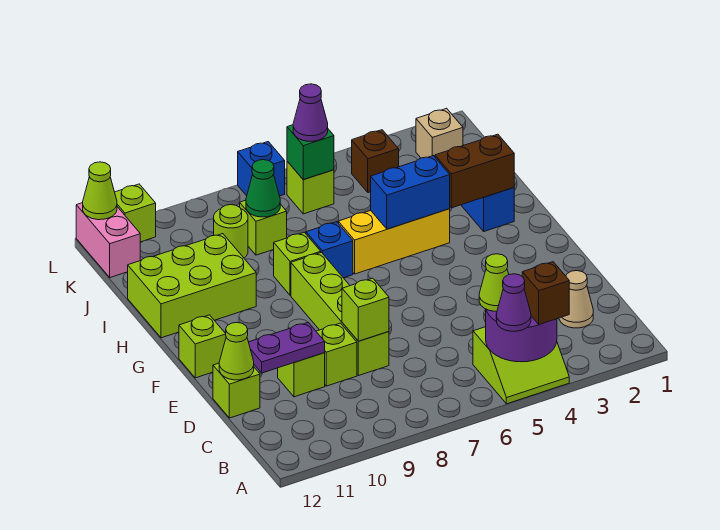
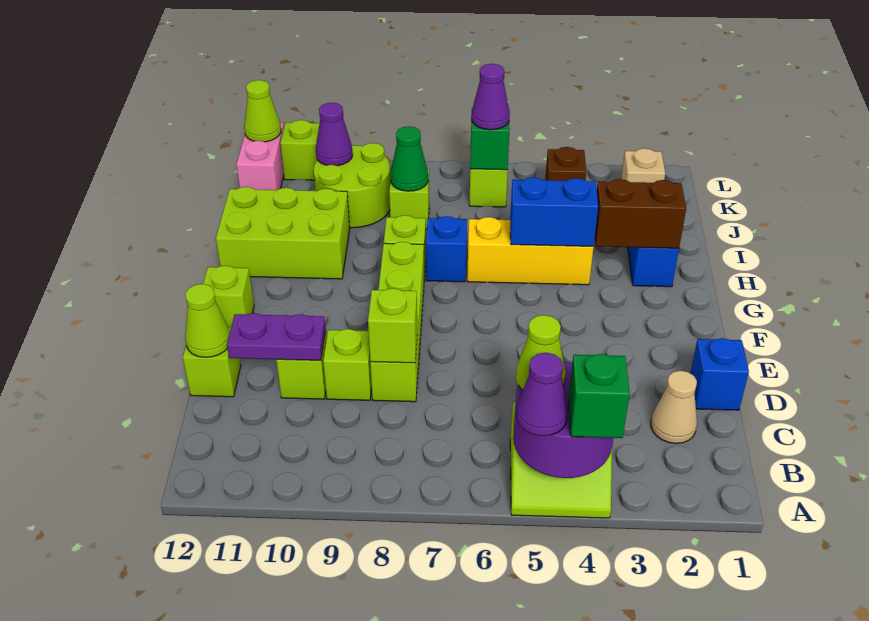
brown brick A4 level 3 -> green brick A4 level 3
lime round brick J9 level 1 -> lime round brick J9:K10 level 1
none -> purple cone K10 level 2
blue brick L7 level 1 -> blue brick D1 level 1

